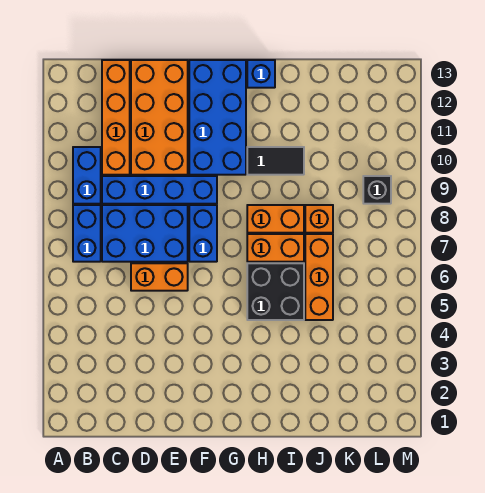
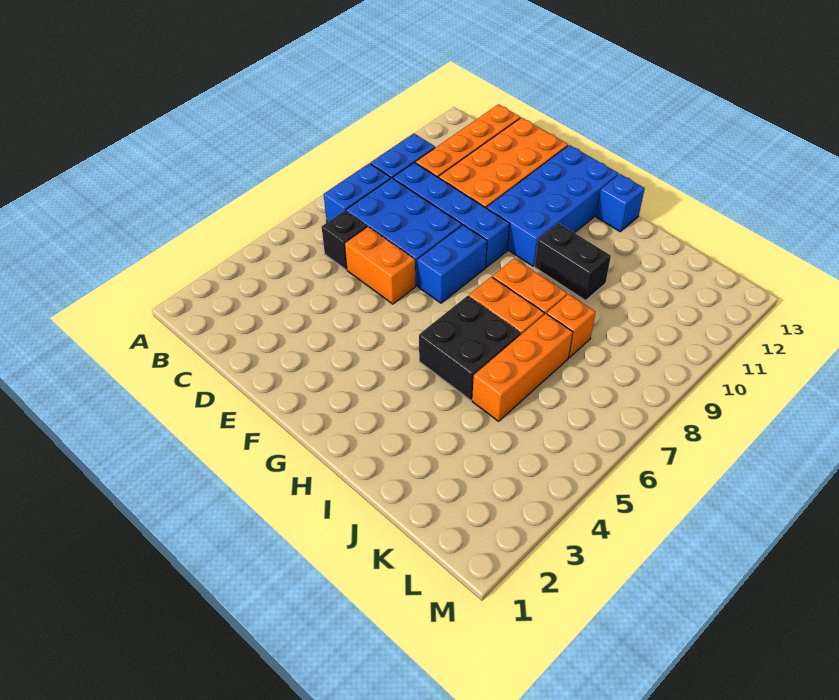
black tile H10:I10 level 1 -> black brick H10:I10 level 1
black brick L9 level 1 -> black brick C6 level 1

